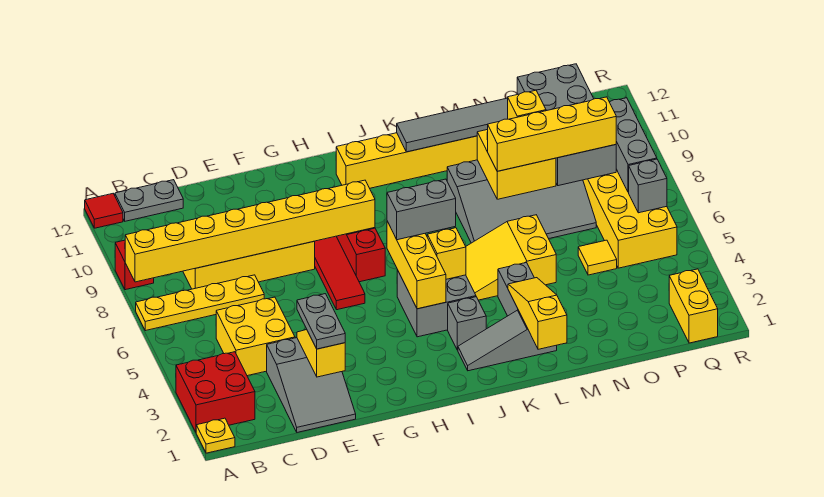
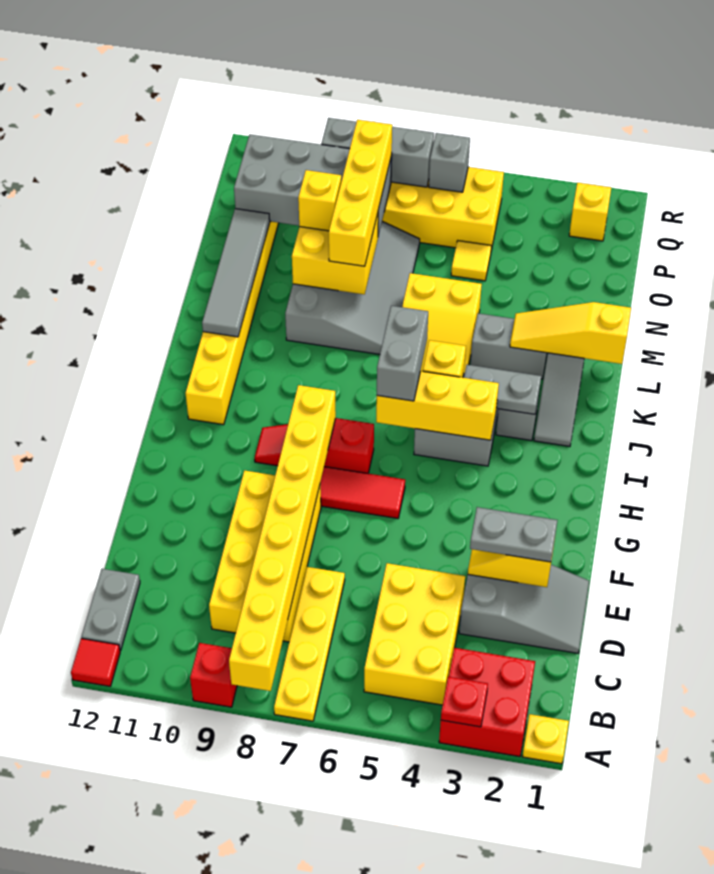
none -> red plate A3 level 2
yellow brick C4:D5 level 1 -> yellow brick B4:D5 level 1
none -> grey plate J3:J4 level 2
yellow brick Q1:Q2 level 1 -> yellow brick Q2 level 1

